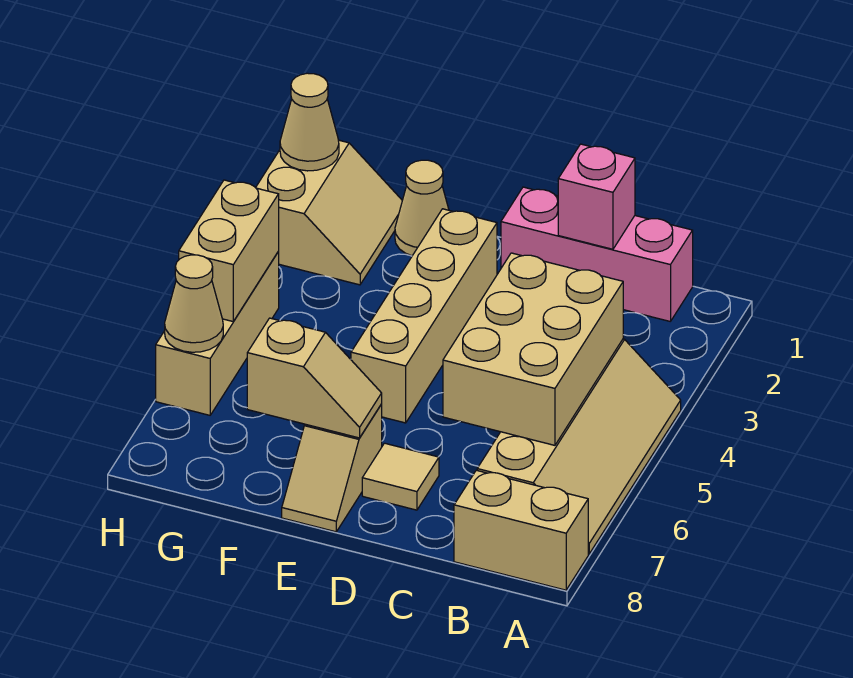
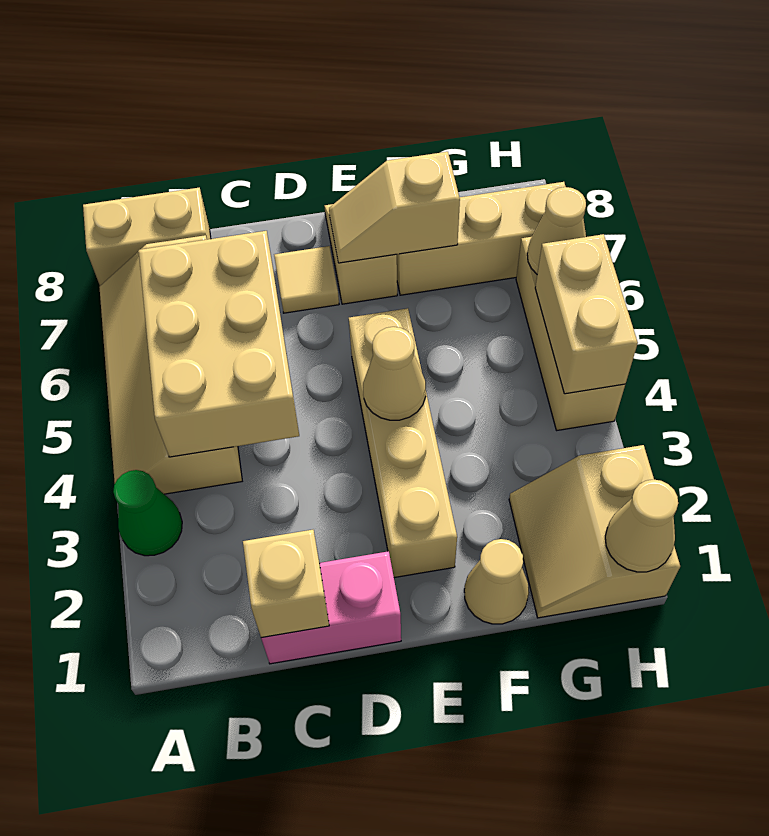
none -> green cone A3 level 1
pink brick B1:D1 level 1 -> pink brick C1:D1 level 1
pink brick C1 level 2 -> tan brick C1 level 2
none -> tan cone E4 level 2
none -> tan brick F7:H7 level 1

